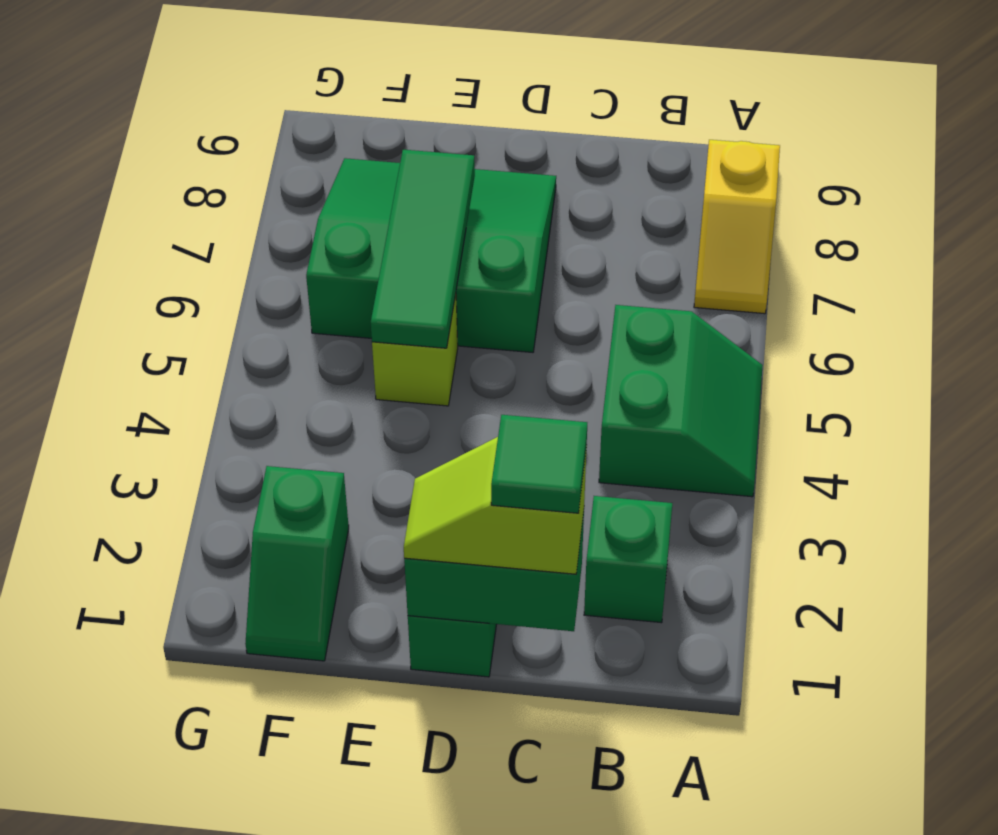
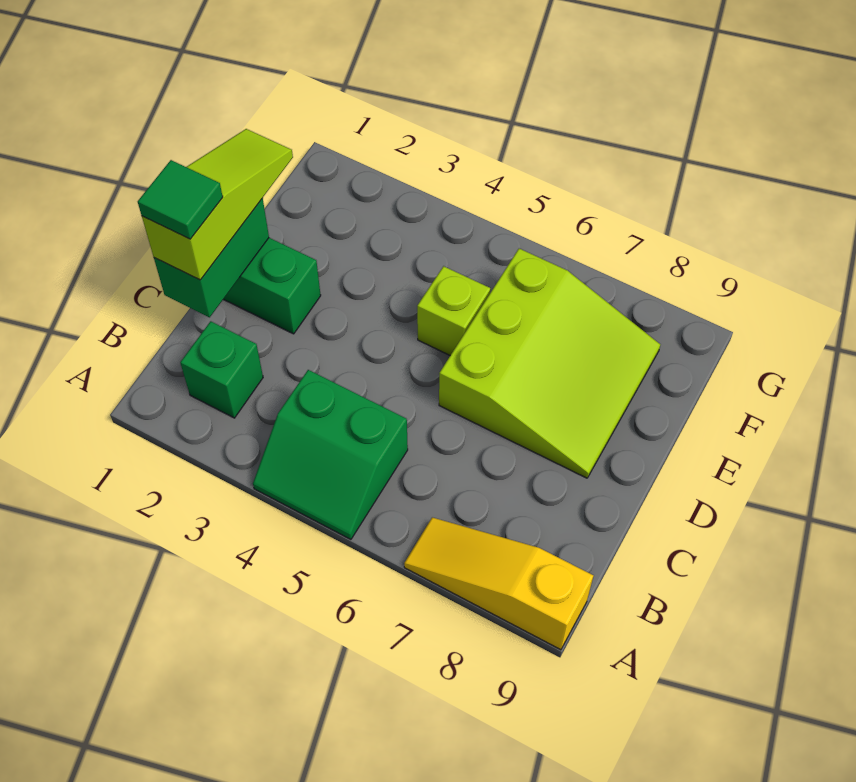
yellow slope A7:A8 level 1 top 8 -> yellow slope A7:A9 level 1 top 9
lime slope C1:D1 level 3 top C -> lime slope C1:E1 level 3 top C
green slope D6:F8 level 1 top 6 -> lime slope D6:F8 level 1 top 6
green tile E5:E7 level 2 -> none
green slope F1:F2 level 1 top 2 -> none

